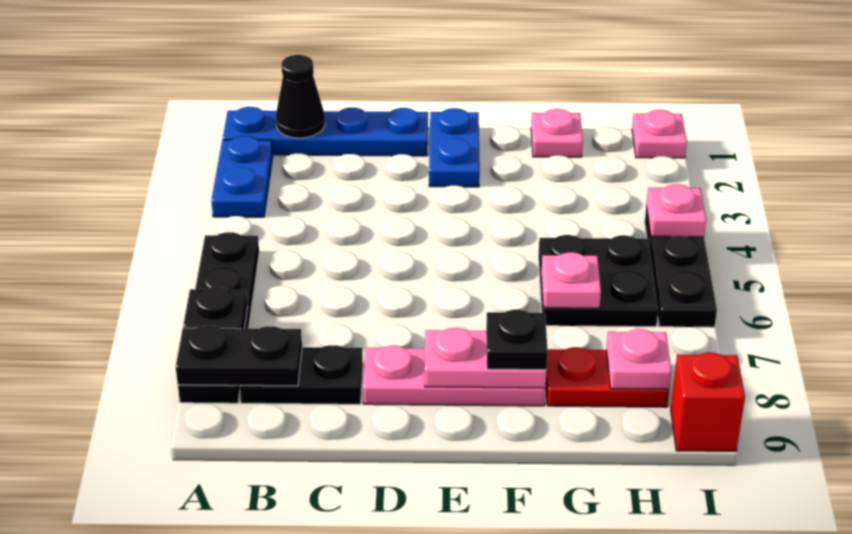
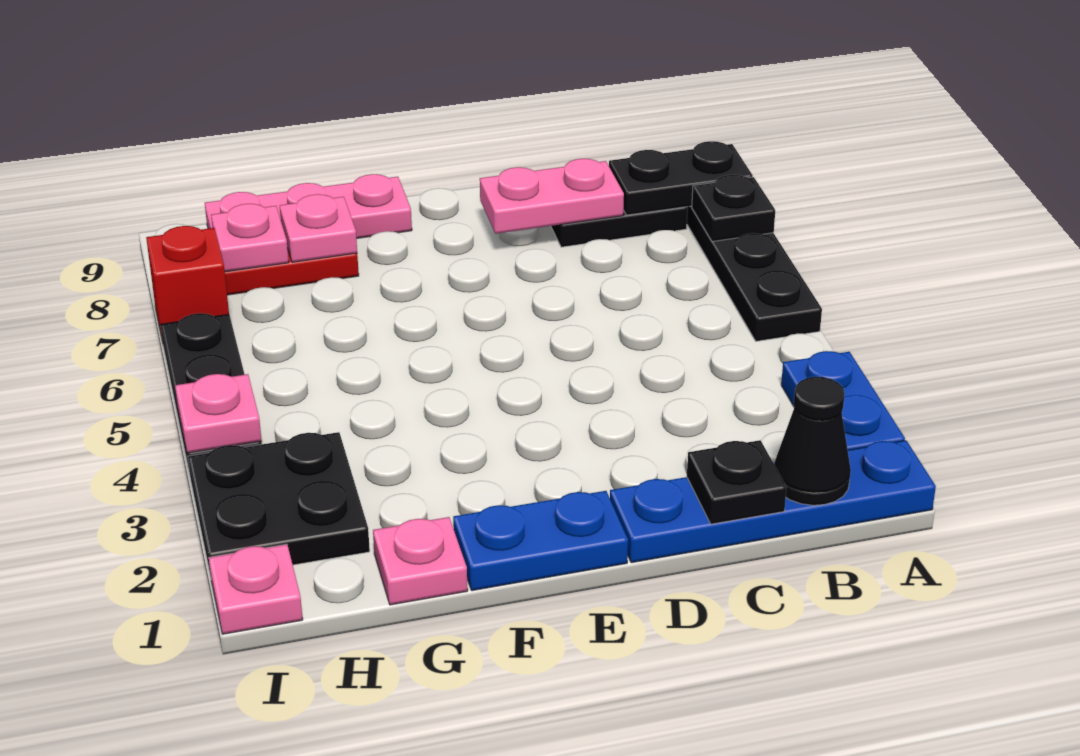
pink plate D8:F8 level 1 -> pink plate F9:H9 level 1
blue plate E1:E2 level 1 -> blue plate E1:F1 level 1
pink plate E8:F8 level 2 -> pink plate C8:D8 level 2
black plate F8 level 3 -> black plate C1 level 2
black plate G5:H6 level 1 -> black plate H2:I3 level 1
pink plate G6 level 2 -> pink plate G8 level 2
red brick I9 level 1 -> red brick I7 level 1

